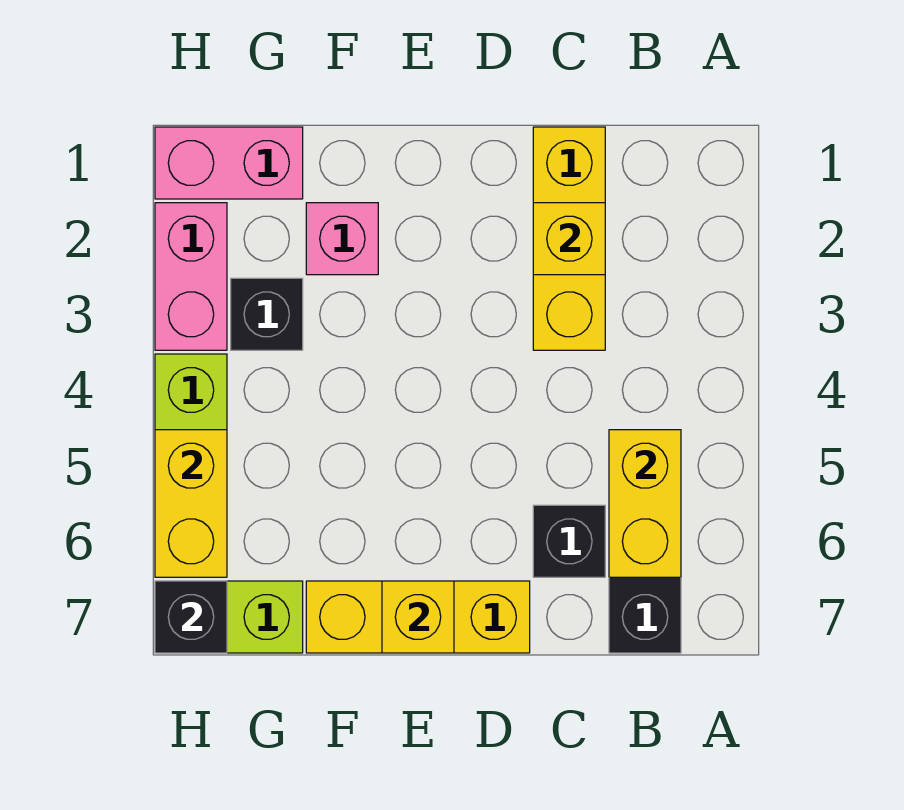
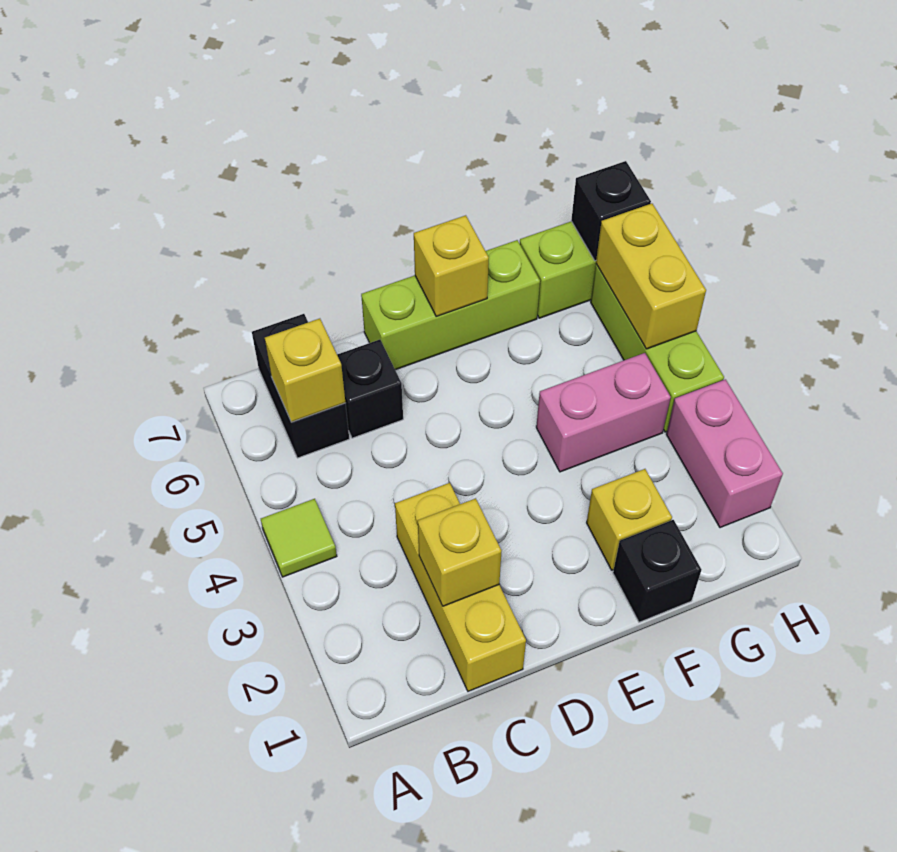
none -> lime tile A4 level 1
yellow brick B5:B6 level 2 -> yellow brick B6 level 2
yellow brick D7:F7 level 1 -> lime brick D7:F7 level 1
pink brick F2 level 1 -> yellow brick F2 level 1
pink brick G1:H1 level 1 -> pink brick F4:G4 level 1
black brick G3 level 1 -> black brick F1 level 1

